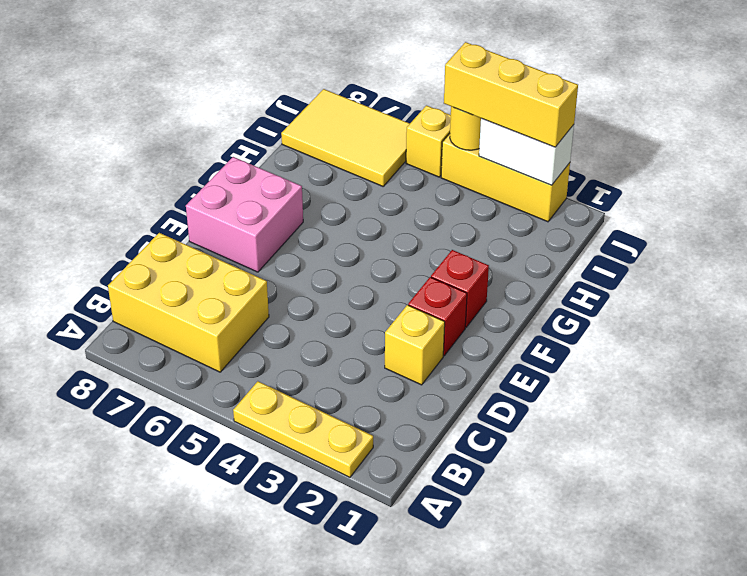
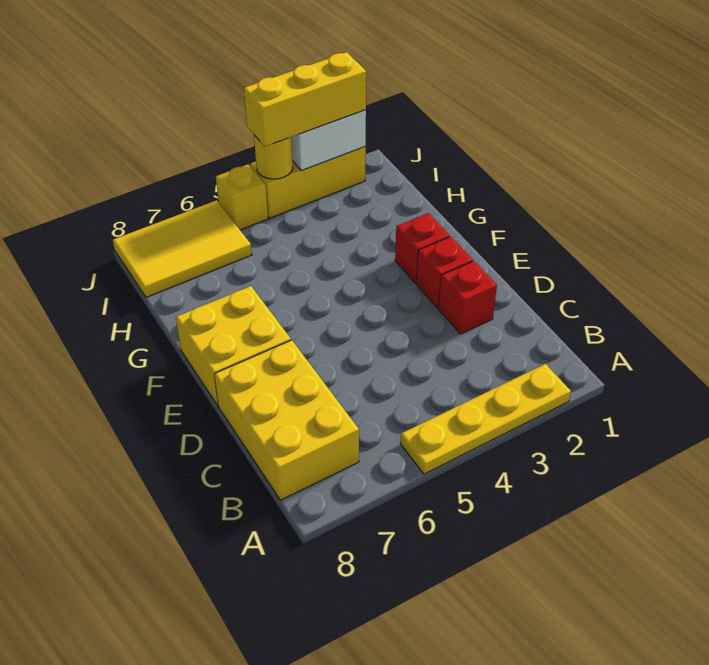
yellow plate A2:A4 level 1 -> yellow plate A2:A5 level 1
yellow brick B6:C8 level 1 -> yellow brick B7:D8 level 1
yellow brick D2 level 1 -> red brick D2 level 1
pink brick E7:F8 level 1 -> yellow brick E7:F8 level 1

